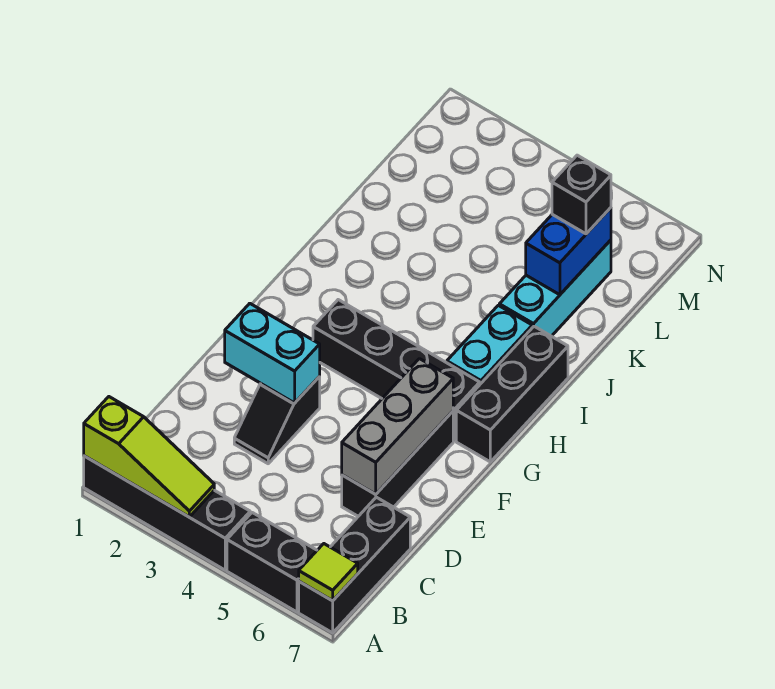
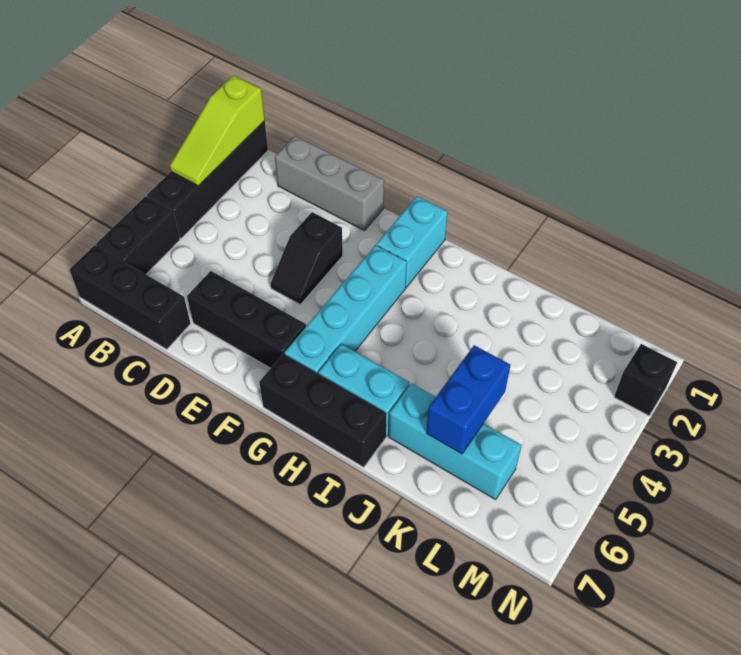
lime tile A7 level 2 -> none
black slope D3:E3 level 1 top E -> black slope E3:E4 level 1 top 3
grey brick D6:F6 level 2 -> grey brick C1:E1 level 1
cyan brick E2:E3 level 2 -> cyan brick G1:G2 level 1
black brick G3:G6 level 1 -> cyan brick G3:G6 level 1
blue brick K6:L6 level 2 -> blue brick K5:K6 level 2
black brick L6 level 3 -> black brick N2 level 1

